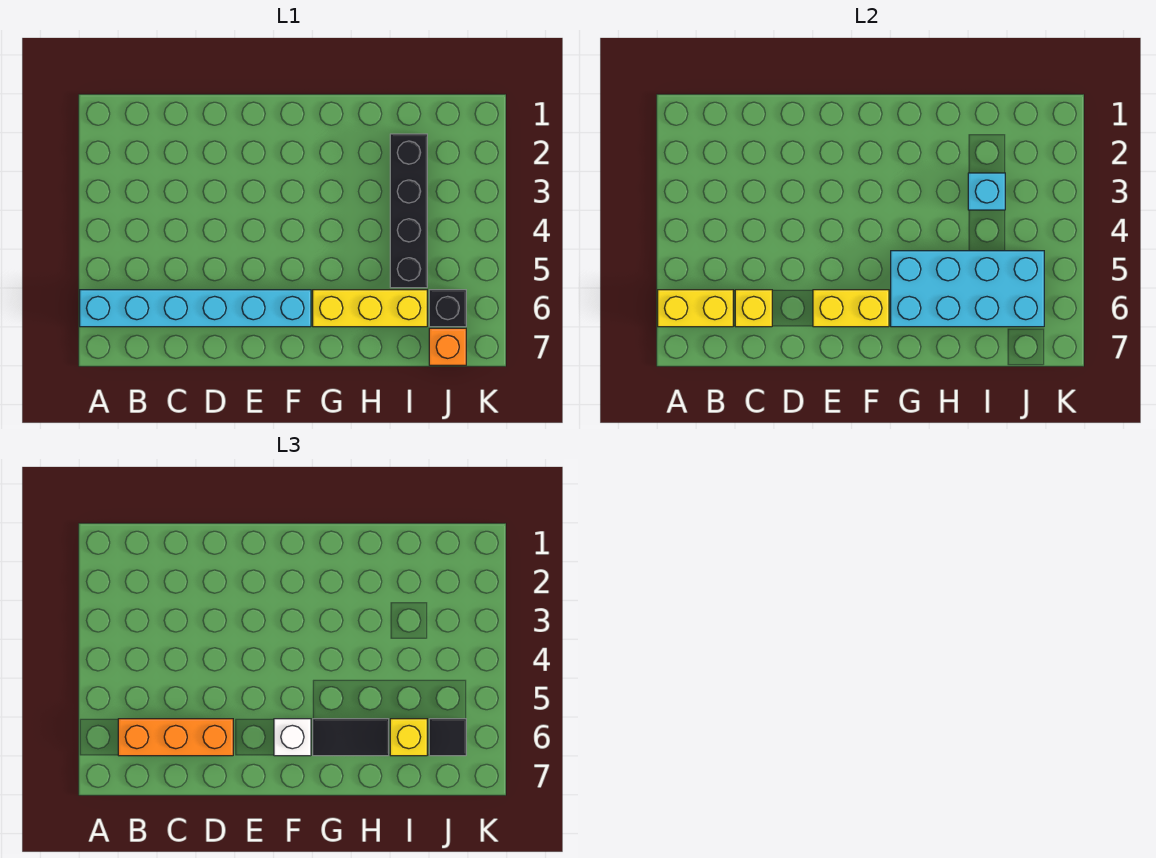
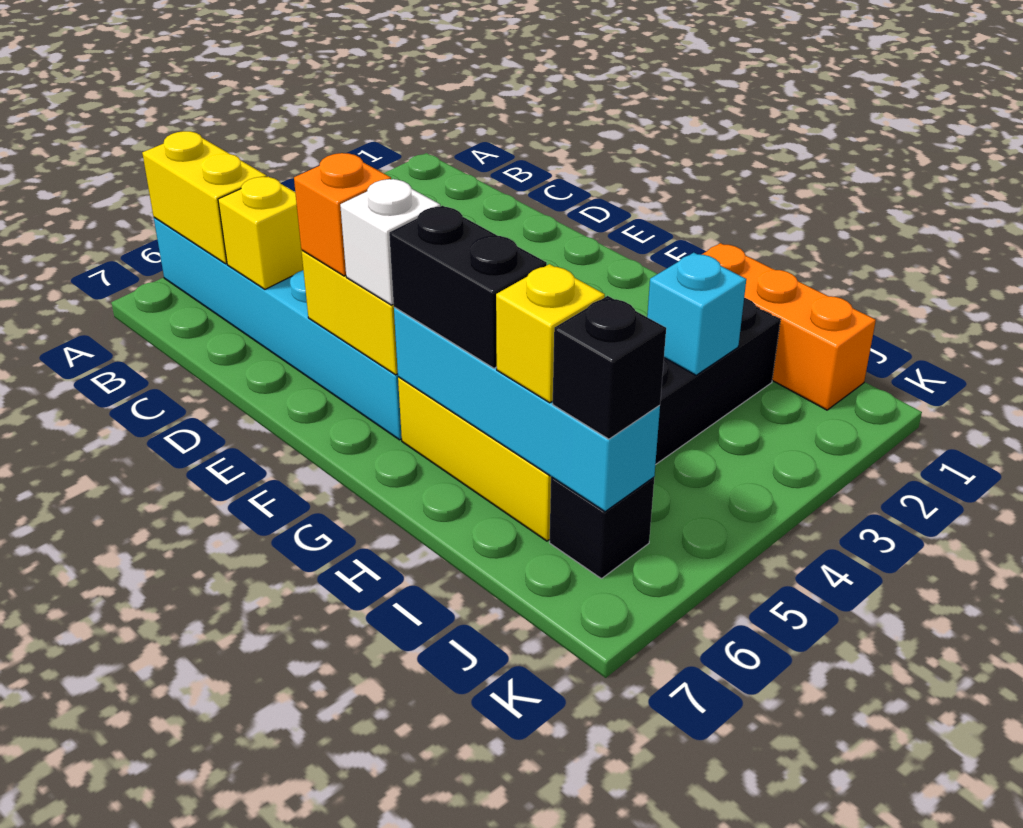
orange brick B6:D6 level 3 -> orange brick H1:J1 level 1
cyan brick G5:J6 level 2 -> cyan brick G6:J6 level 2
black tile G6:H6 level 3 -> black brick G6:H6 level 3
black tile J6 level 3 -> black brick J6 level 3
orange brick J7 level 1 -> orange brick E6 level 3

